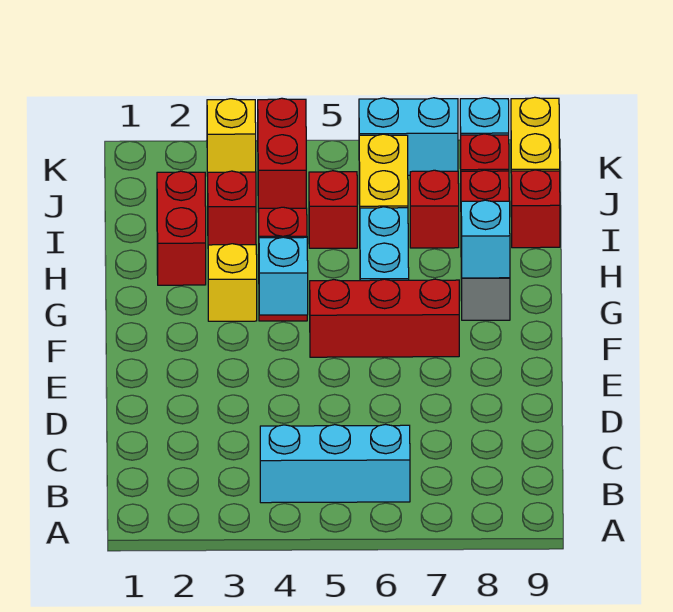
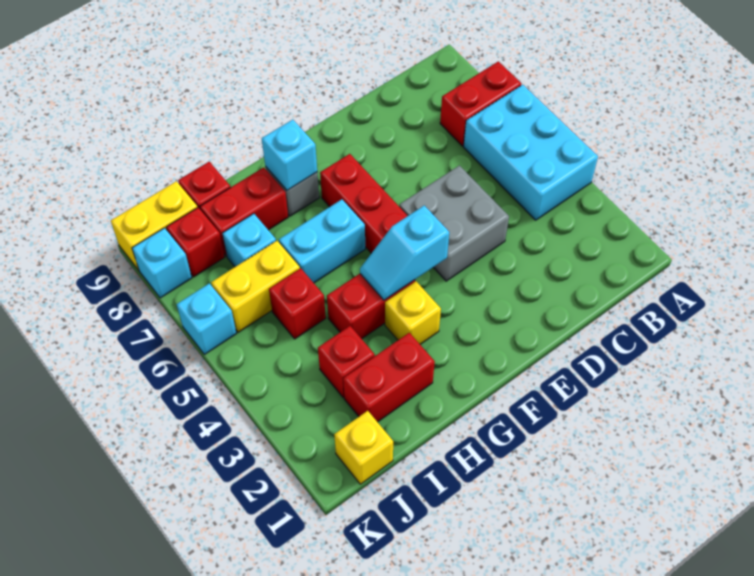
cyan brick B4:B6 level 1 -> cyan brick A4:B6 level 1
none -> grey brick D4:E5 level 1
red brick I7 level 1 -> cyan brick I7 level 1
red brick J4:K4 level 1 -> red brick A7:B7 level 1
yellow brick K3 level 1 -> yellow brick J1 level 1
cyan brick K6:K7 level 1 -> cyan brick K6 level 1

